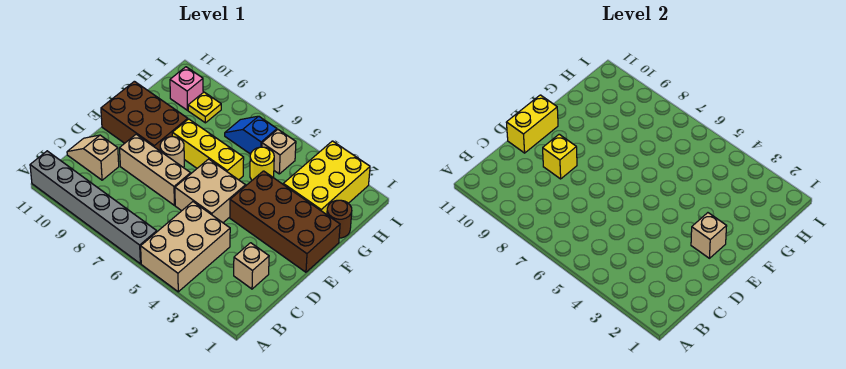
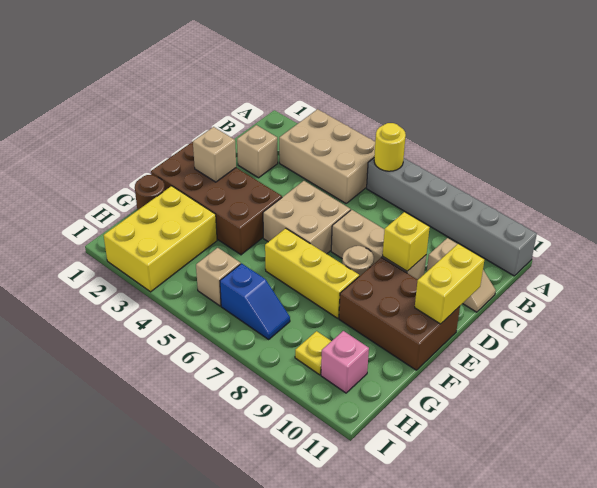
tan brick A4:C5 level 1 -> tan brick A3:B5 level 1
yellow round brick G5 level 1 -> yellow round brick A6 level 2

